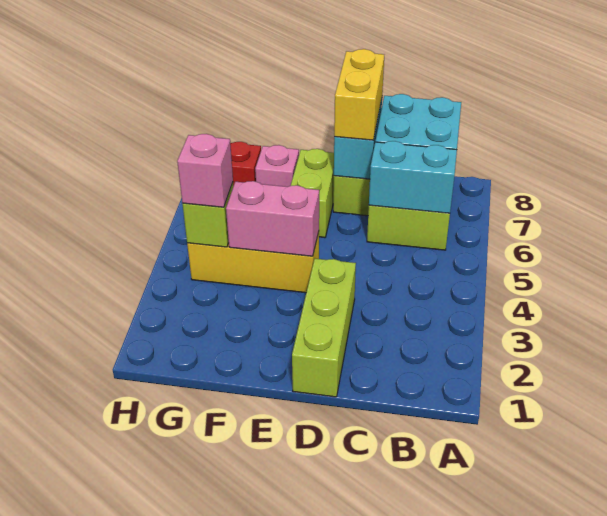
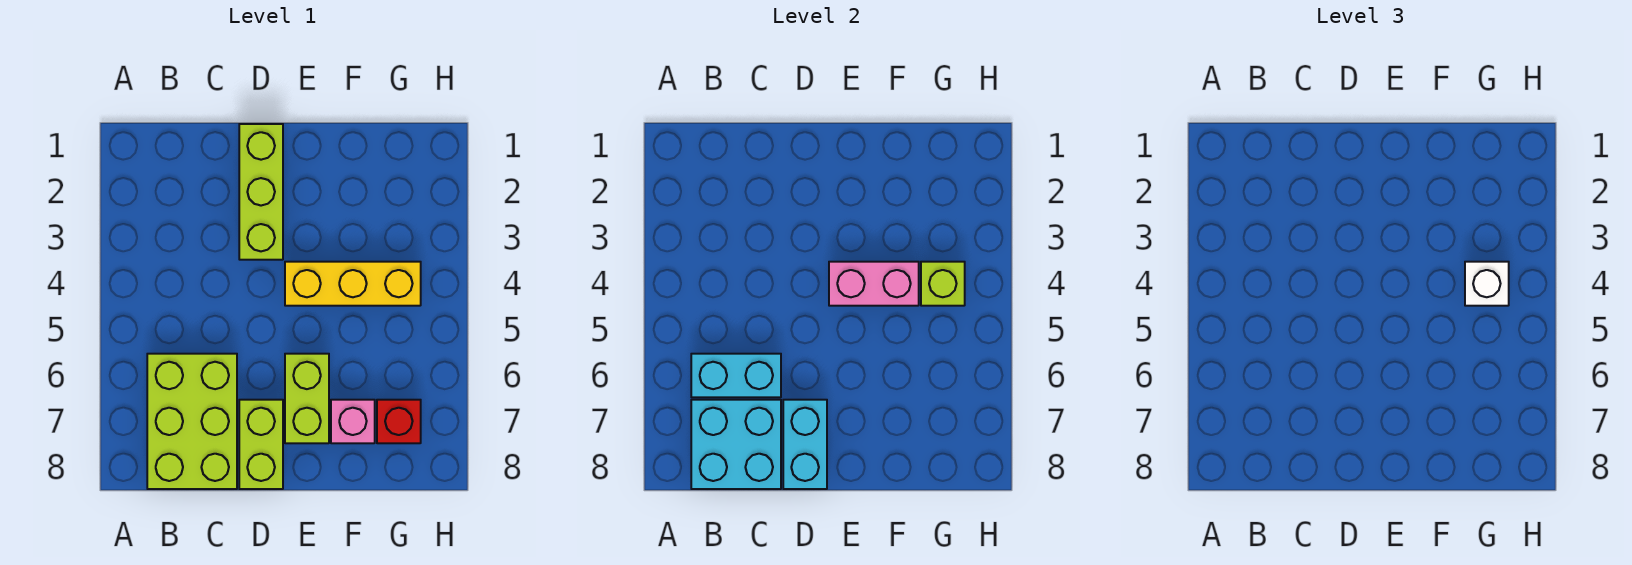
yellow brick D7:D8 level 3 -> none
pink brick G4 level 3 -> white brick G4 level 3

